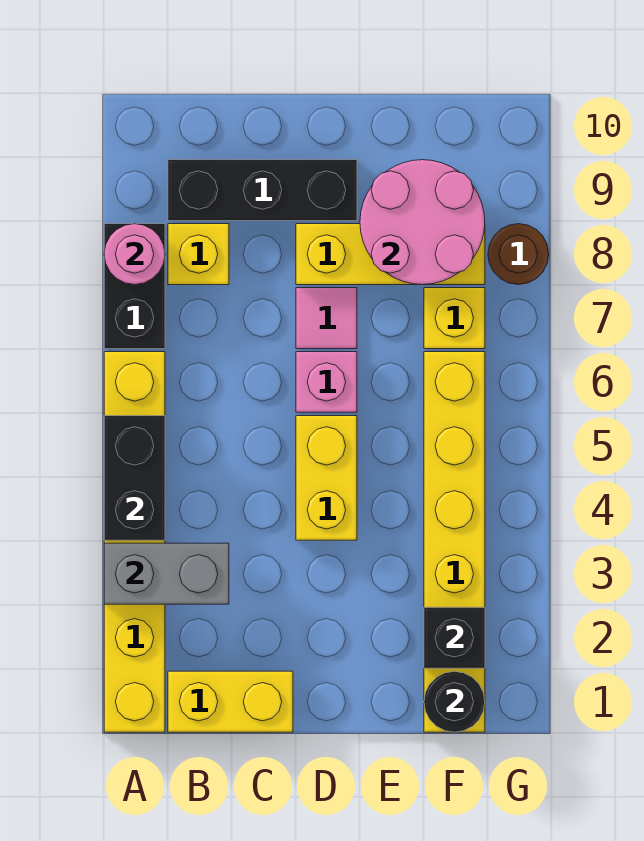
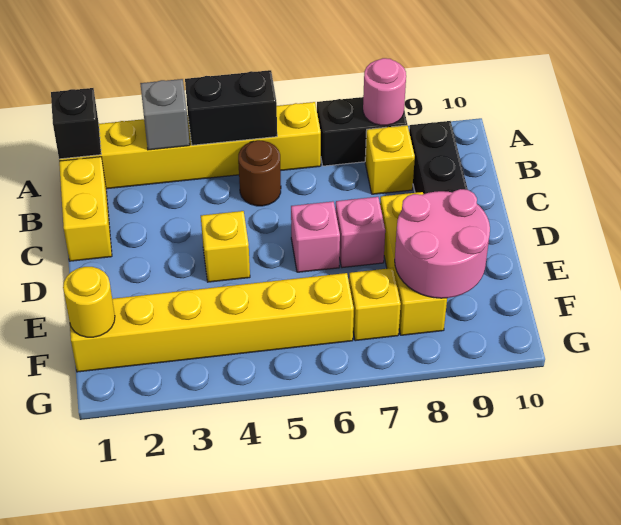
grey brick A3:B3 level 2 -> grey brick A3 level 2
yellow brick D4:D5 level 1 -> yellow brick D4 level 1
pink tile D7 level 1 -> pink brick D7 level 1
black round brick F1 level 2 -> yellow round brick F1 level 2
black brick F2 level 2 -> black brick A1 level 2
brown round brick G8 level 1 -> brown round brick B5 level 1

